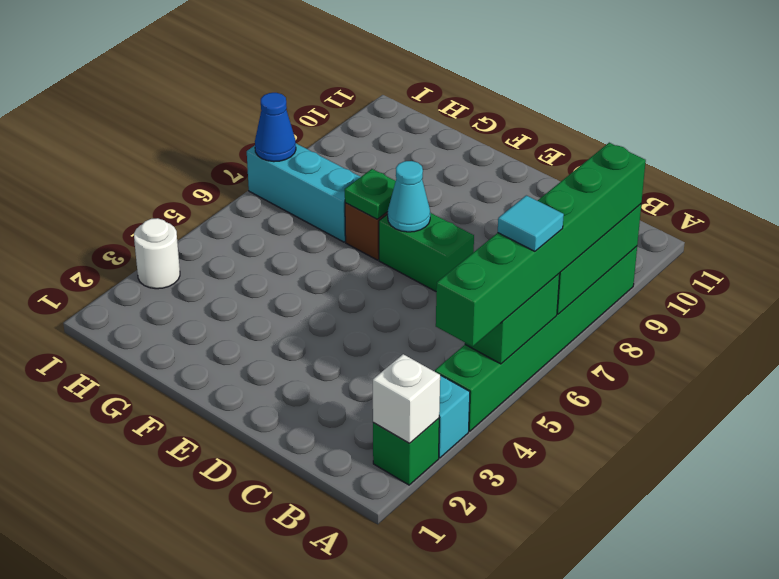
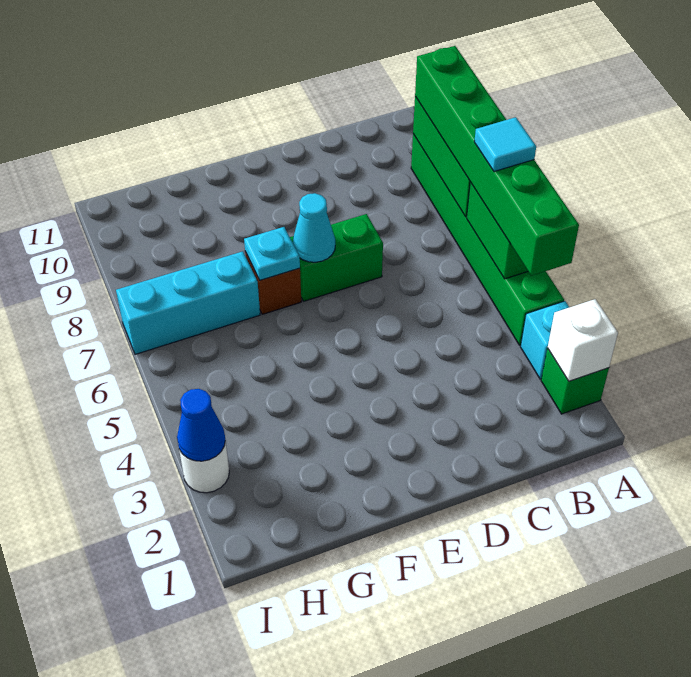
green plate F7 level 2 -> cyan plate F7 level 2
blue cone I7 level 2 -> blue cone I3 level 2

